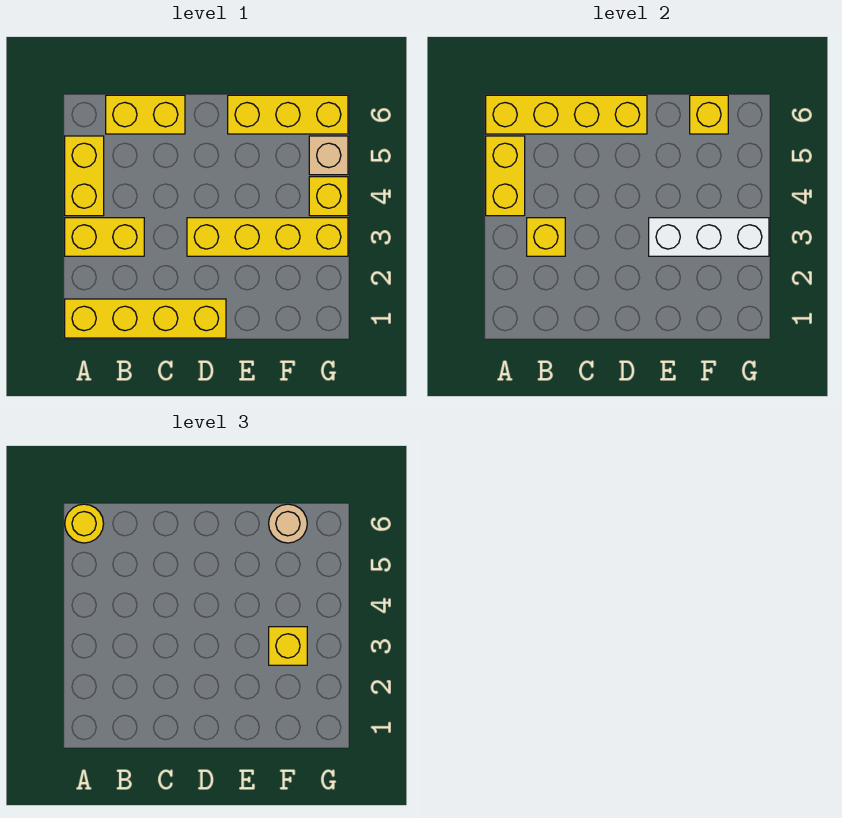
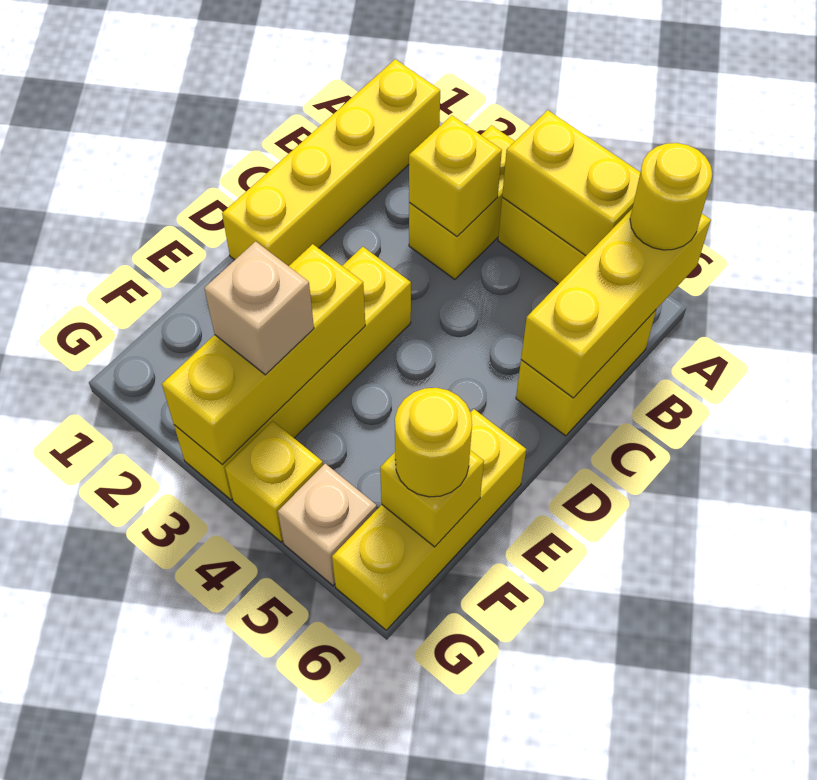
yellow brick A6:D6 level 2 -> yellow brick A6:C6 level 2
white brick E3:G3 level 2 -> yellow brick E3:G3 level 2
yellow brick F3 level 3 -> tan brick F3 level 3
tan round brick F6 level 3 -> yellow round brick F6 level 3

